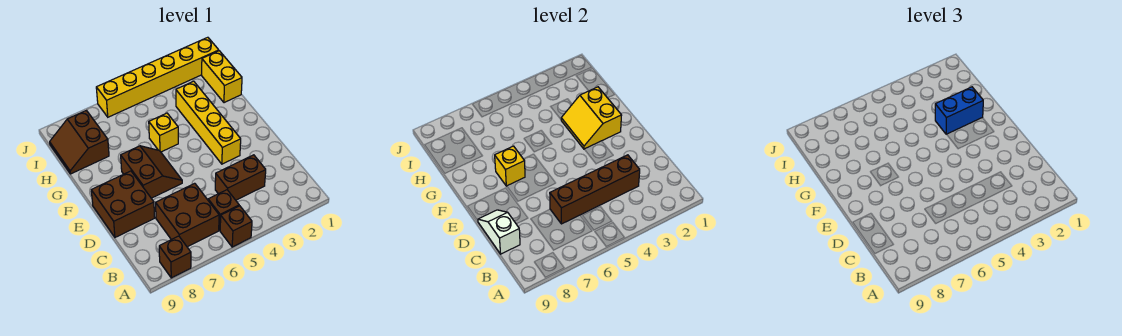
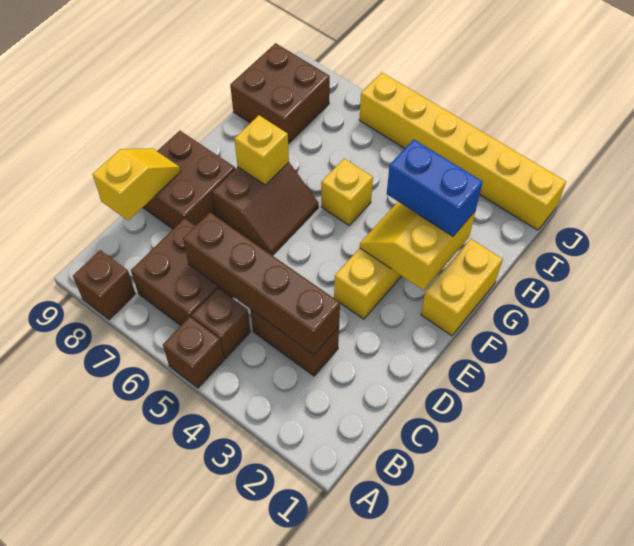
white slope C9:D9 level 2 top C -> yellow slope C9:D9 level 2 top C
yellow brick H1:I1 level 1 -> yellow brick F1:G1 level 1
brown slope H8:I9 level 1 top 8 -> brown brick H8:I9 level 1

